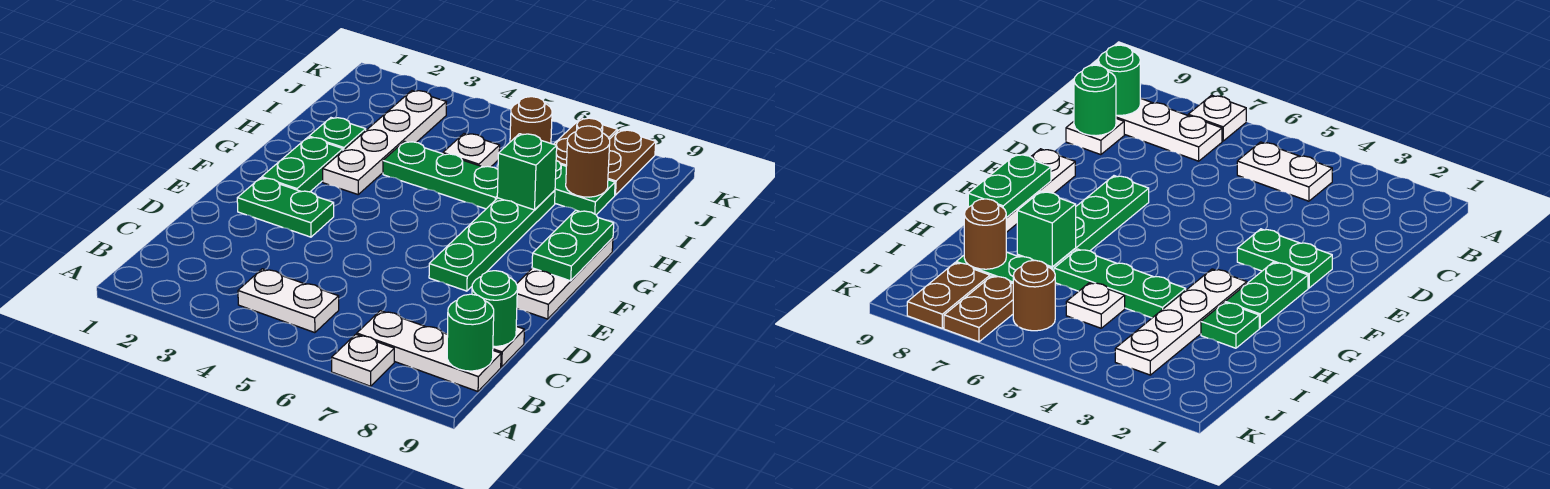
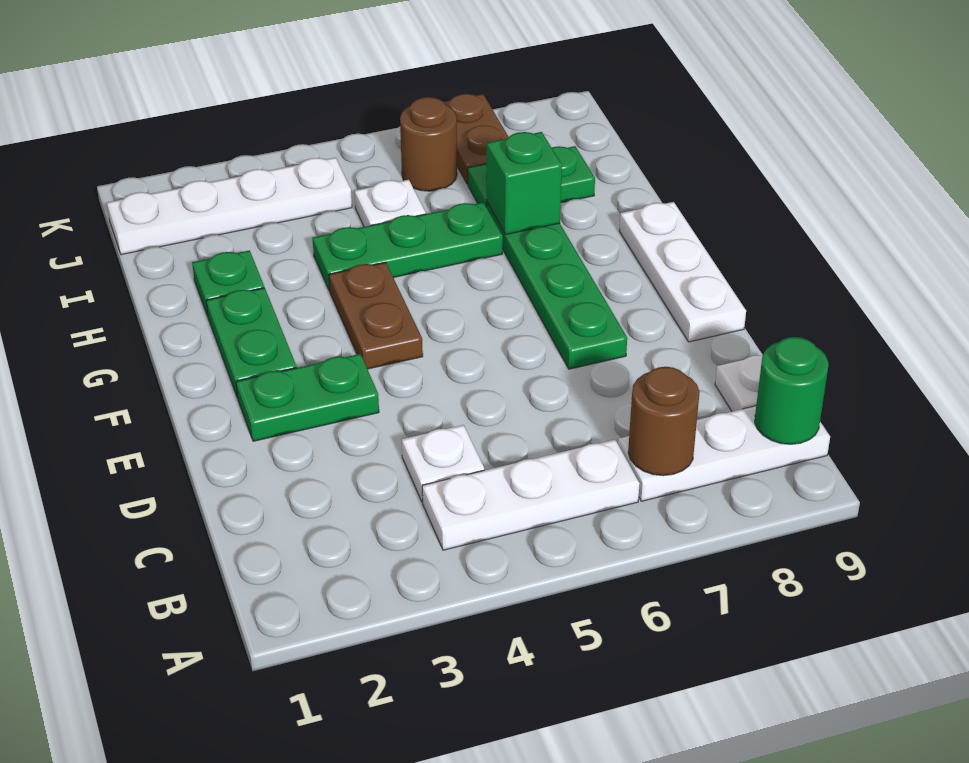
white plate A7 level 1 -> white plate C4 level 1
white plate B4:B5 level 1 -> white plate B4:B6 level 1
green round brick C9 level 2 -> none
green plate F9:G9 level 2 -> none
white plate G3:J3 level 1 -> white plate J1:J4 level 1
brown round brick I8 level 2 -> brown round brick B7 level 2
brown plate J8:K8 level 1 -> brown plate F4:G4 level 1

